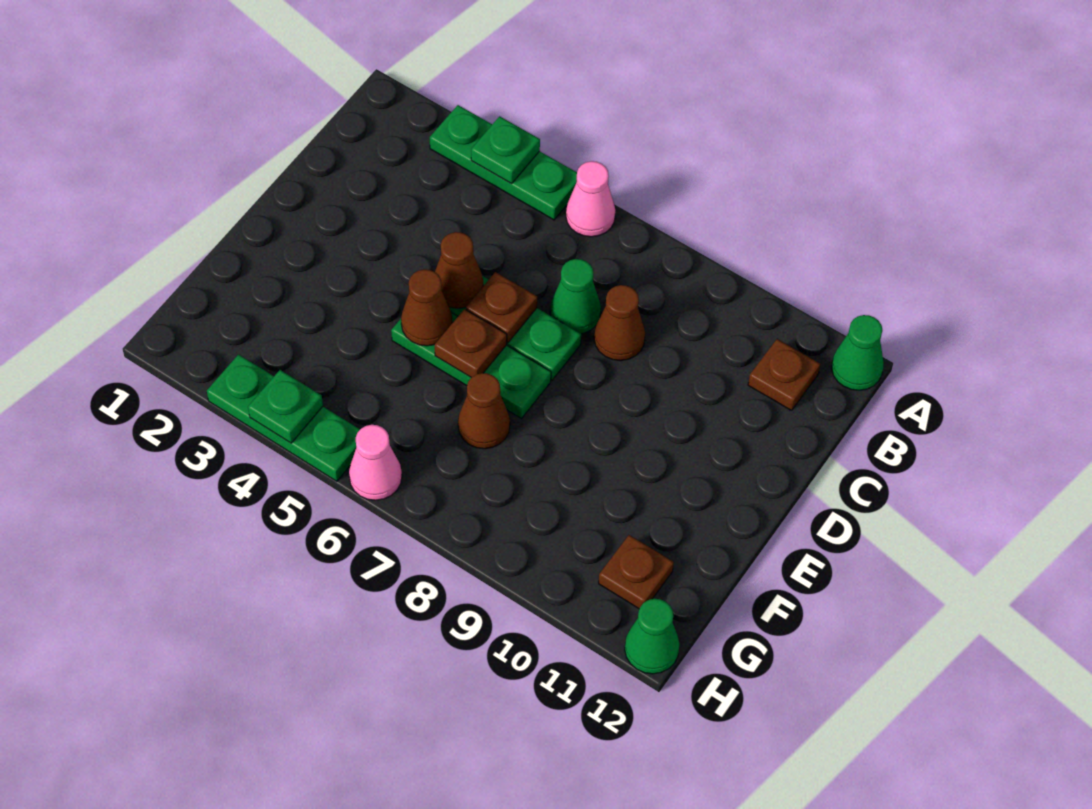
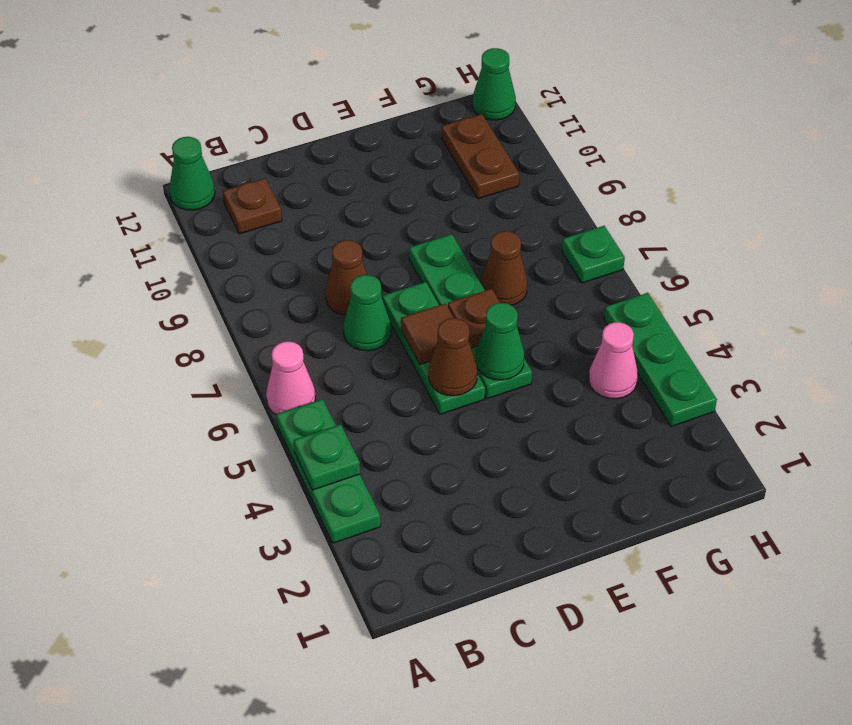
brown plate D6 level 2 -> brown tile D6 level 2
green plate E5:E7 level 1 -> green plate E5:E8 level 1
brown cone E5 level 2 -> green cone E5 level 2
brown plate G11 level 1 -> brown plate G10:G11 level 1
green plate H4 level 2 -> green plate H7 level 1
pink cone H6 level 1 -> pink cone G4 level 1

